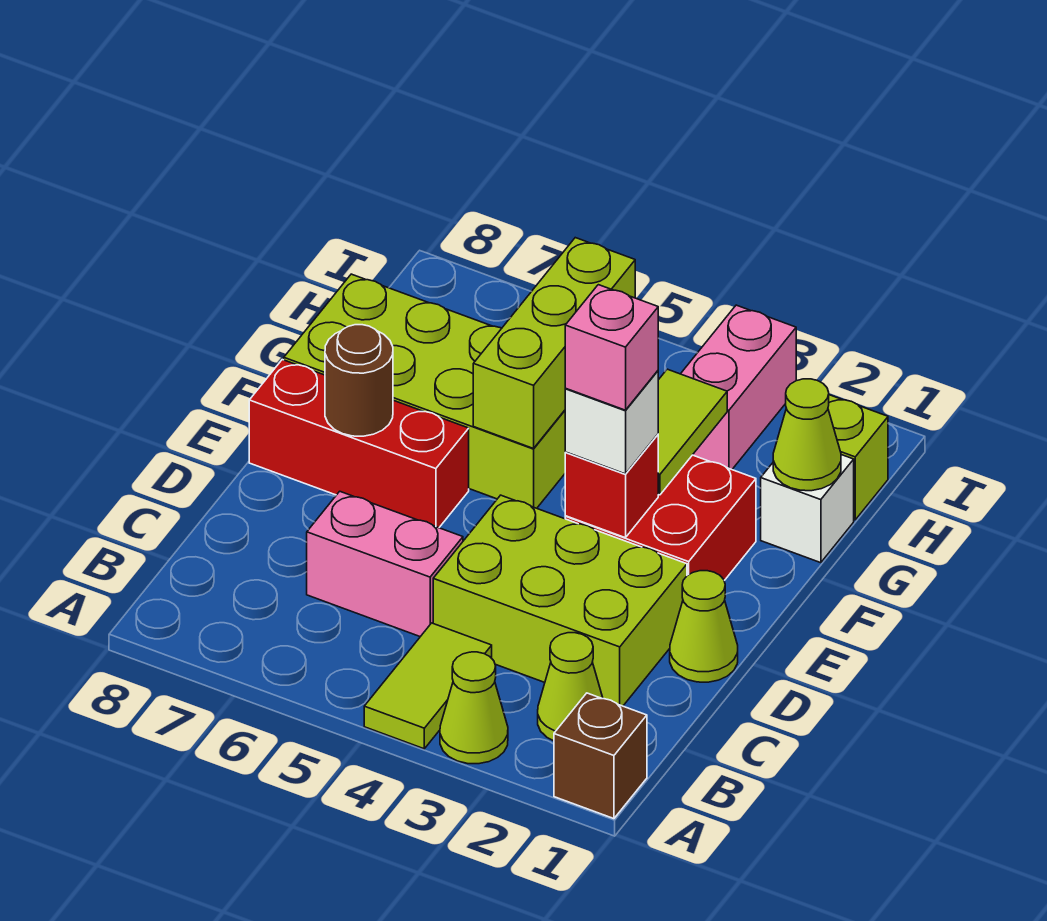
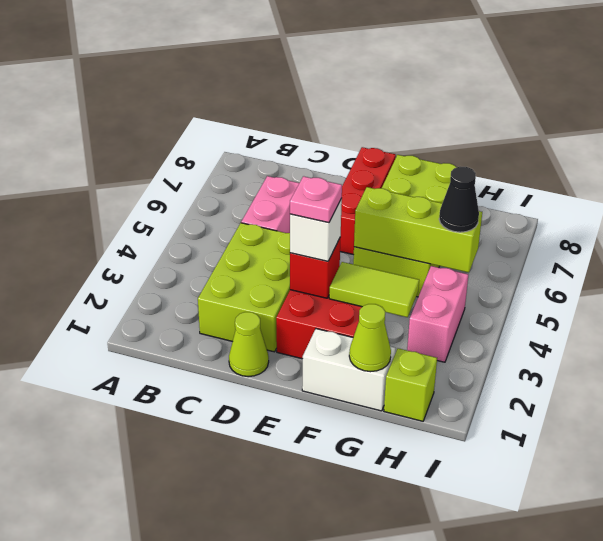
brown brick A1 level 1 -> none
lime cone A3 level 1 -> none
lime tile A4:B4 level 1 -> none
lime cone B2 level 1 -> none
pink brick E3 level 4 -> pink plate E3 level 4
brown round brick E7 level 2 -> none
white brick G1 level 1 -> white brick F1:G1 level 1
pink brick H3:I3 level 1 -> pink brick H3:H4 level 1
none -> black cone H5 level 3

